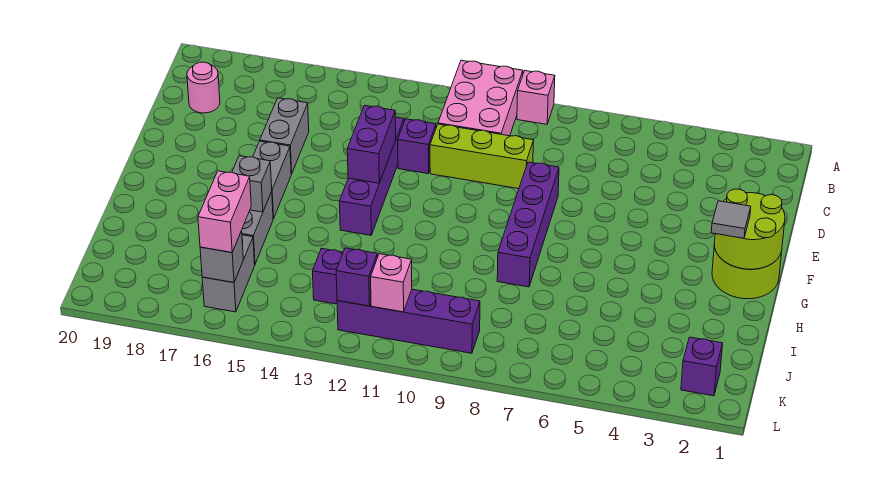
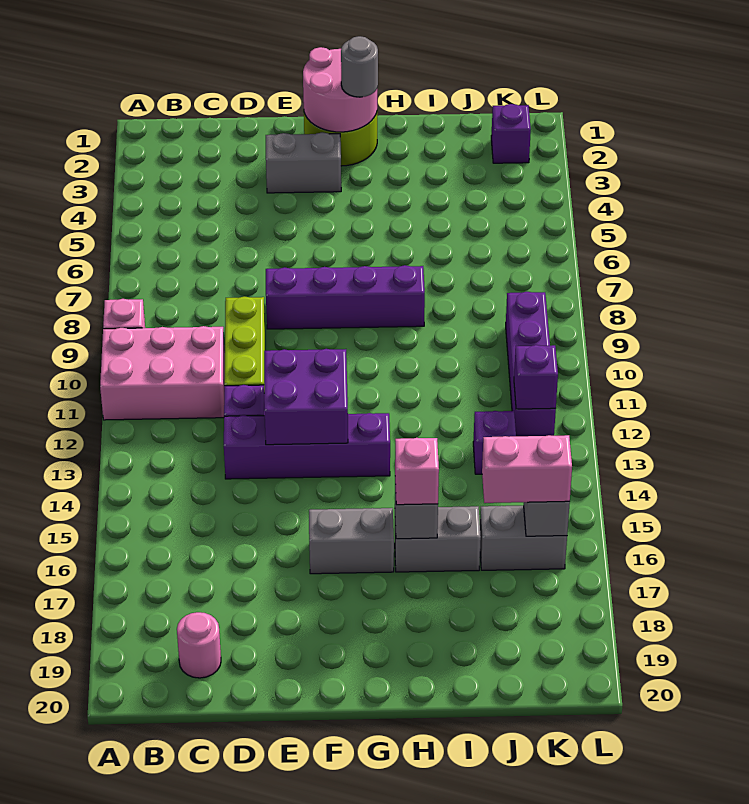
grey brick D16:E16 level 1 -> grey brick E3:F3 level 1
purple brick E13:F13 level 2 -> purple brick E12:F13 level 2
lime round brick F1:G2 level 2 -> pink round brick F1:G2 level 2
grey tile G2 level 3 -> grey round brick G2 level 3
pink brick K11 level 2 -> pink brick H16 level 3

